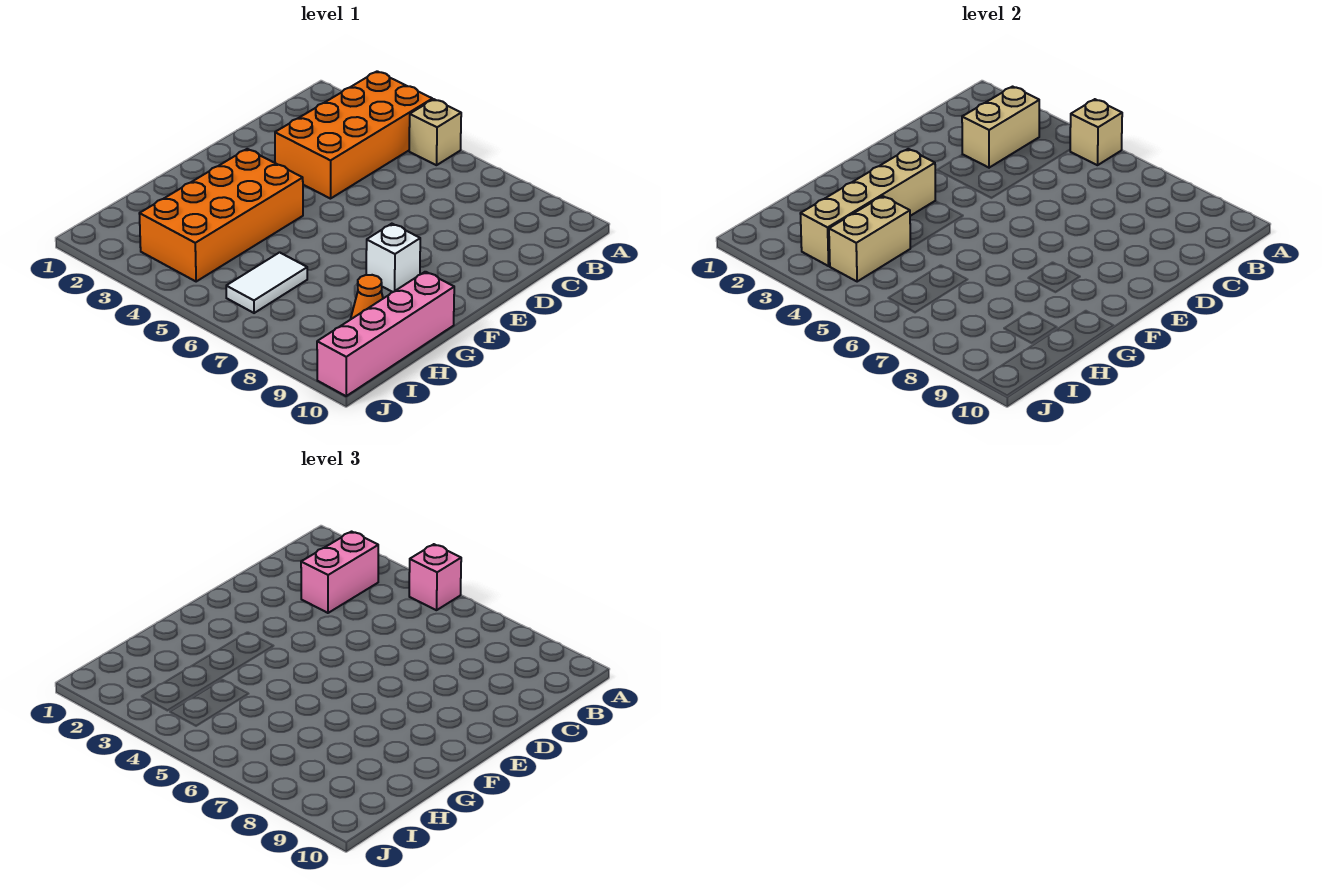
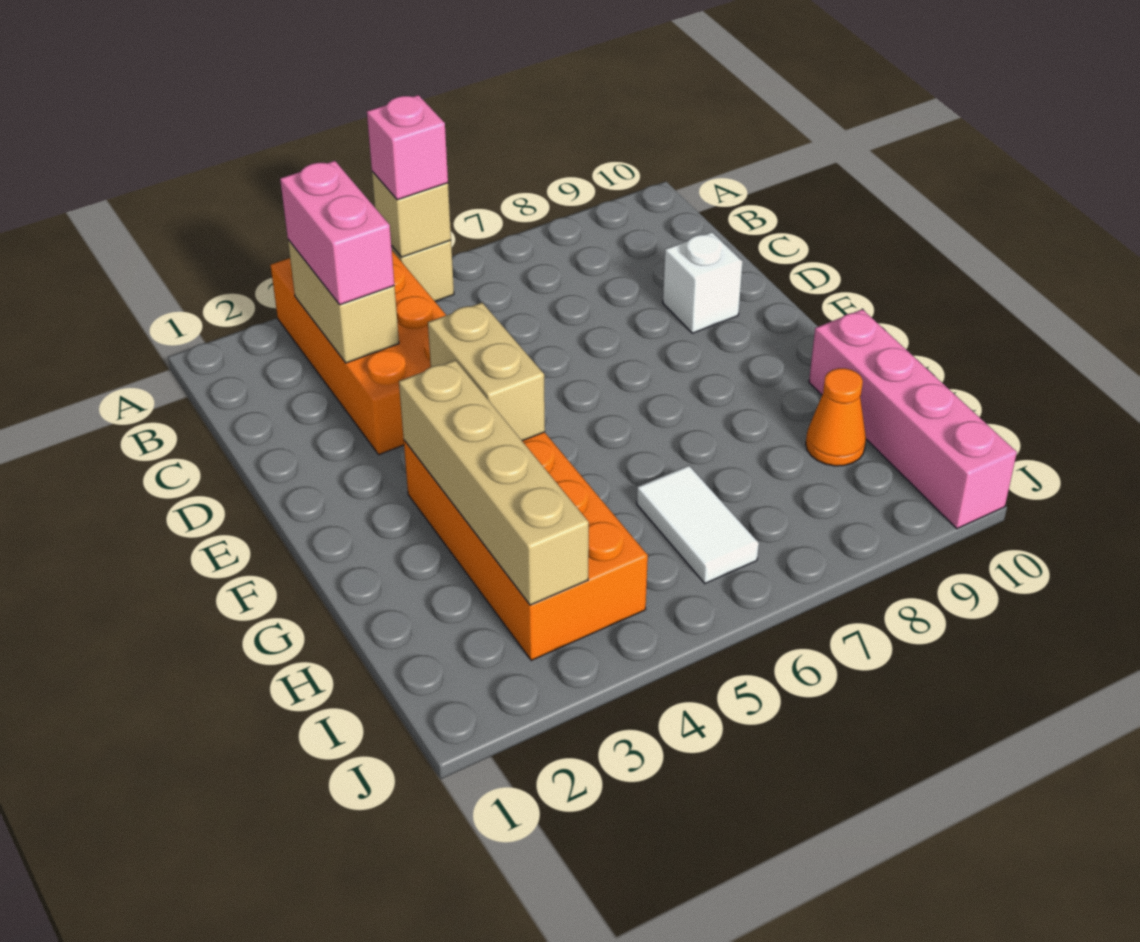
white brick F8 level 1 -> white brick D9 level 1
tan brick H4:I4 level 2 -> tan brick E4:F4 level 2

